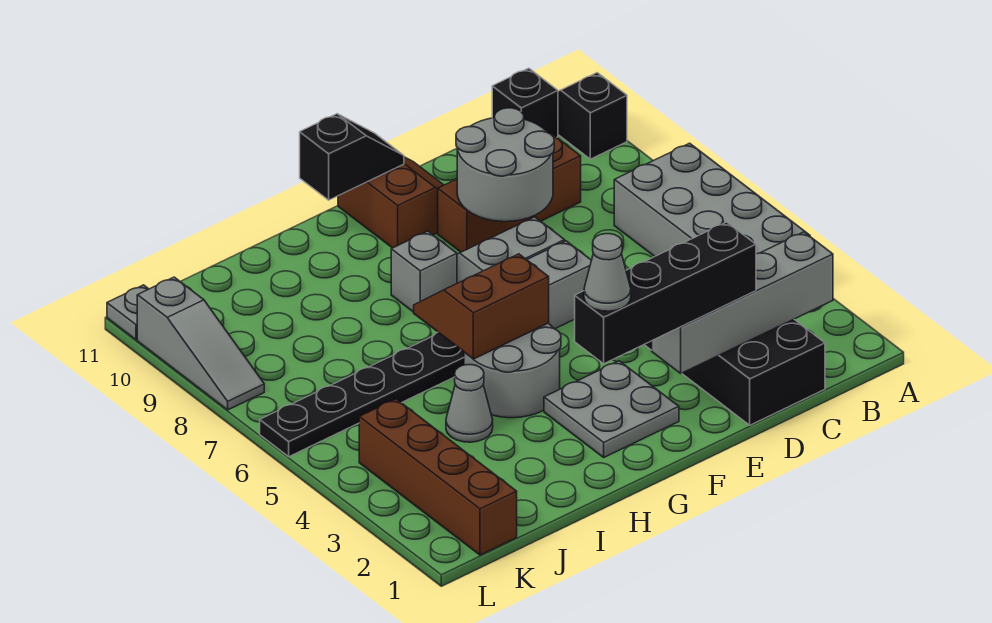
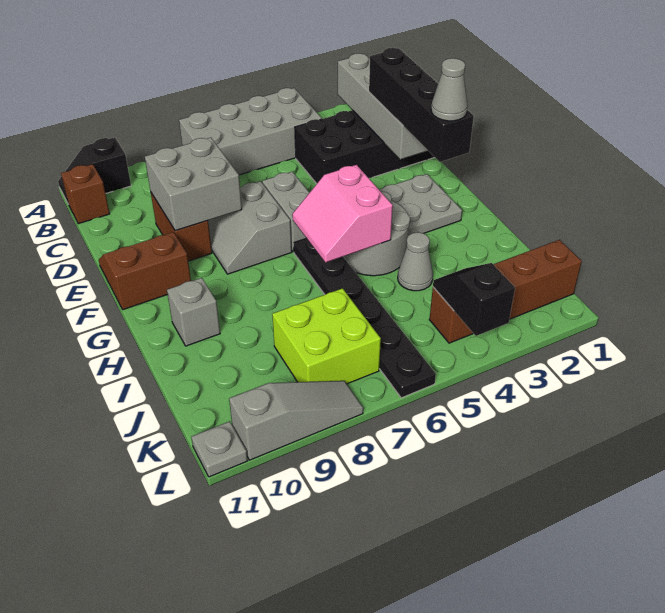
black brick B11 level 1 -> brown brick B11 level 1
brown brick C9:E9 level 1 -> brown brick D9:E9 level 1
grey round brick D8:E9 level 2 -> grey brick D8:E9 level 2
black slope F11:G11 level 2 top G -> black slope K4:L4 level 2 top L
brown slope G5:H6 level 2 top 5 -> pink slope G5:H6 level 2 top 5
grey brick G8 level 1 -> grey brick H10 level 1
none -> lime brick J7:K8 level 1

